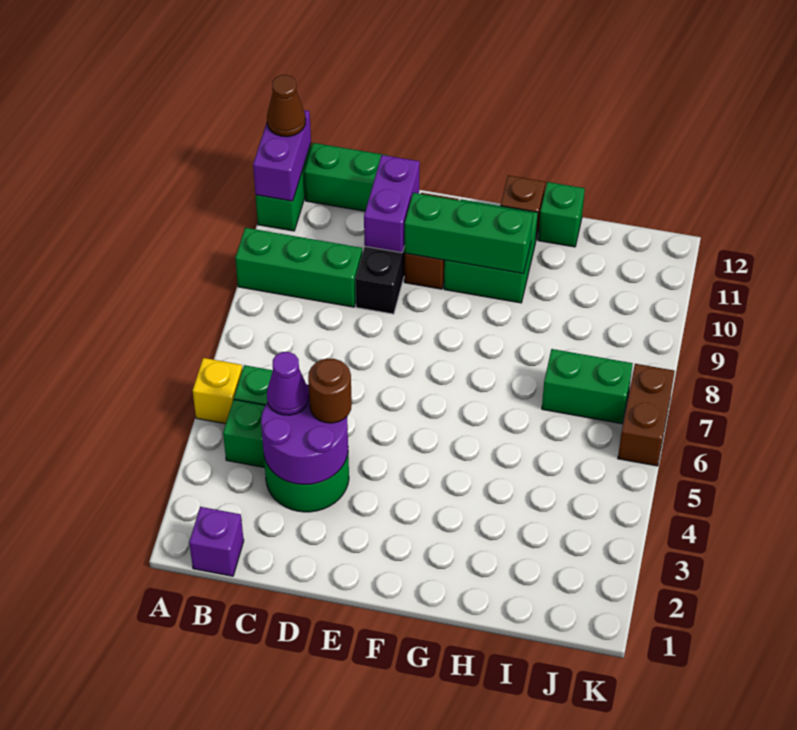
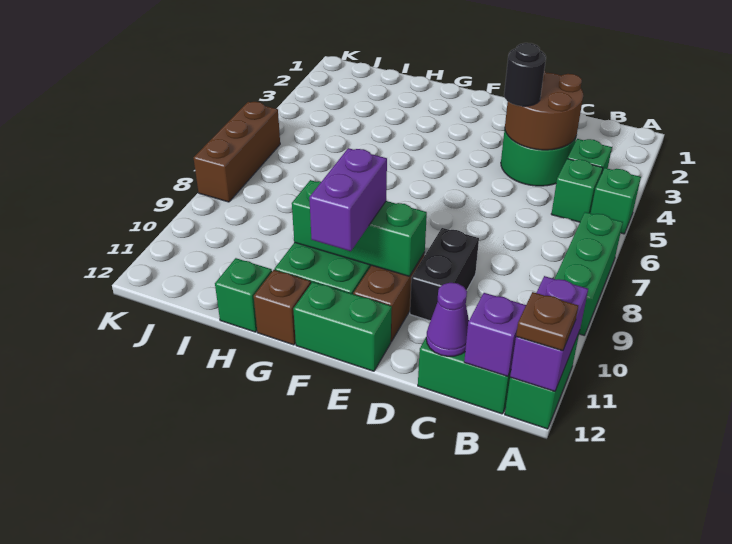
yellow brick A5 level 1 -> green brick A5 level 1
green brick A9:C9 level 1 -> green brick A7:A9 level 1
brown cone A12 level 3 -> brown plate A12 level 3
purple brick B1 level 1 -> purple brick B12 level 2
purple round brick C3:D4 level 2 -> brown round brick C3:D4 level 2
purple cone C4 level 3 -> purple cone C12 level 2
brown round brick D4 level 3 -> black round brick D4 level 3
purple brick D10:D11 level 2 -> purple brick F10:F11 level 3
green brick I7:J7 level 1 -> green brick E12:F12 level 1
brown brick K6:K7 level 1 -> brown brick K6:K8 level 1

